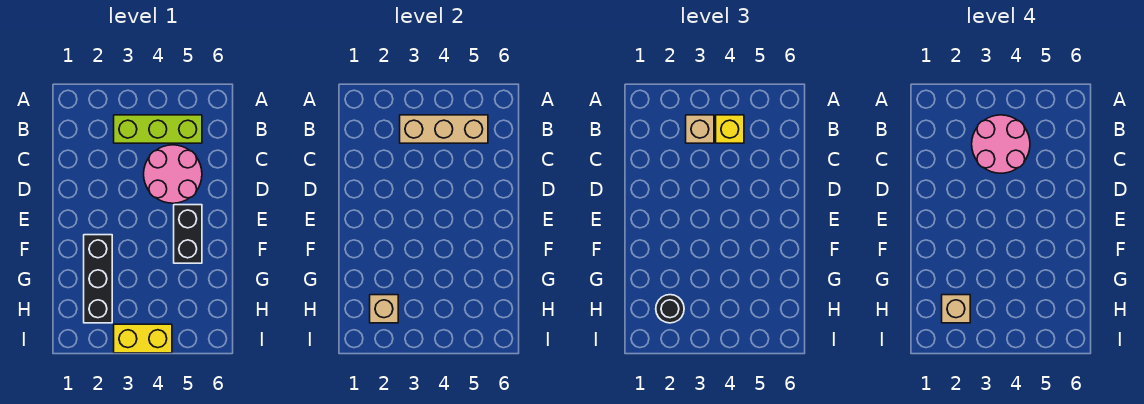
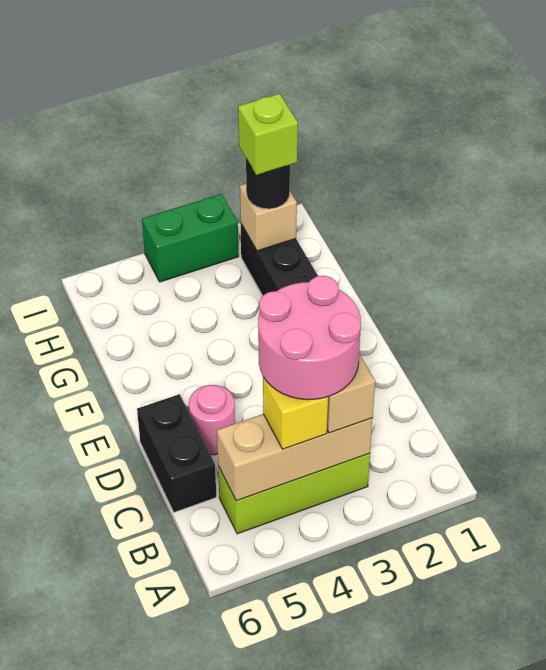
pink round brick C4:D5 level 1 -> pink round brick D5 level 1
black brick E5:F5 level 1 -> black brick C6:D6 level 1
tan brick H2 level 4 -> lime brick H2 level 4
yellow brick I3:I4 level 1 -> green brick I3:I4 level 1

